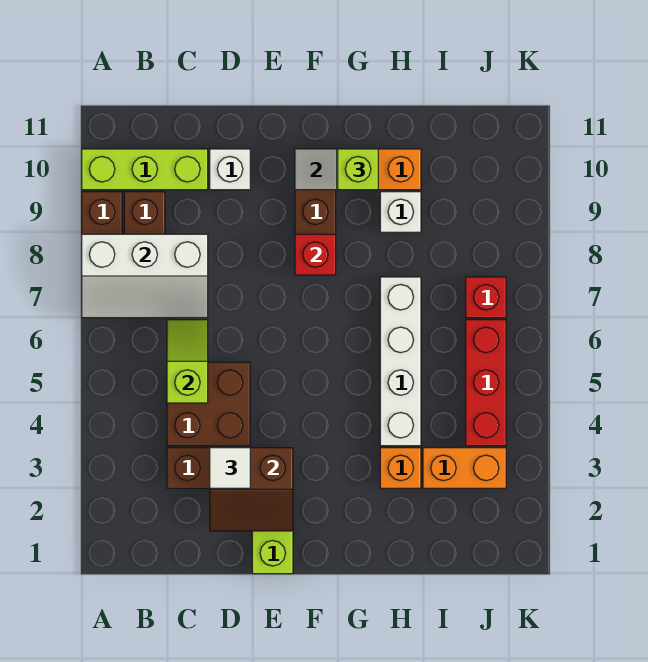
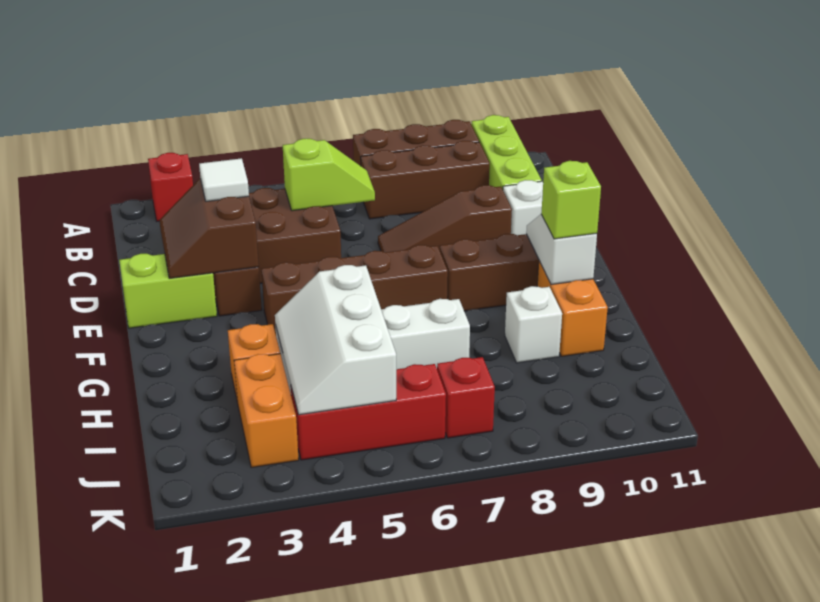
white slope A7:C8 level 2 top 8 -> white slope H4:J5 level 2 top 5
none -> brown slope D7:D9 level 1 top 9
none -> brown brick F4:F7 level 1
red brick F8 level 2 -> red brick A2 level 1

